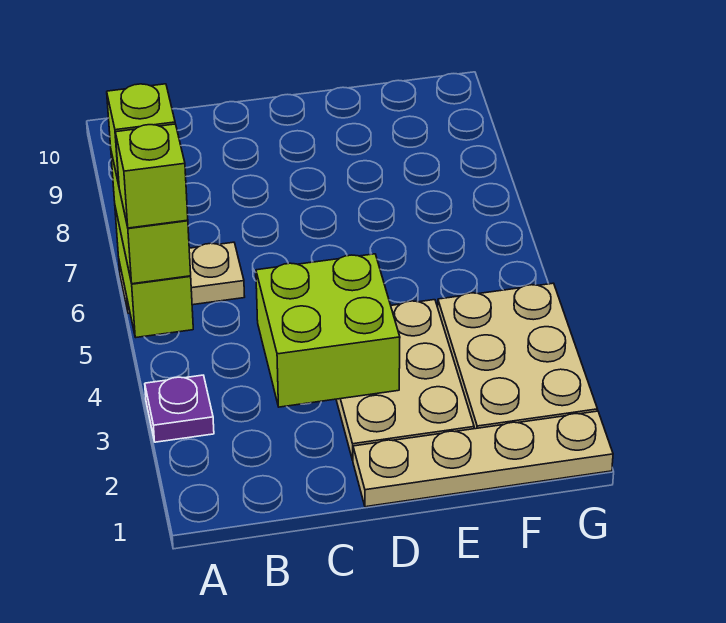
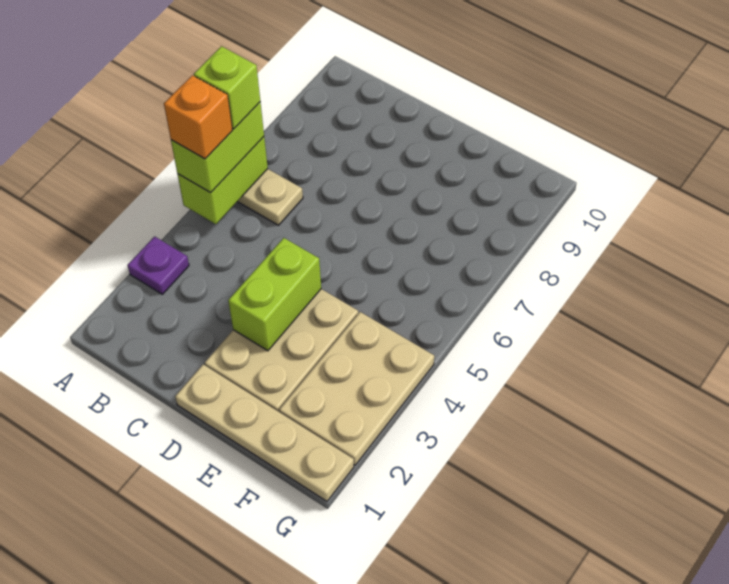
lime brick A5 level 4 -> orange brick A5 level 4
lime brick C3:D4 level 2 -> lime brick D3:D4 level 2

